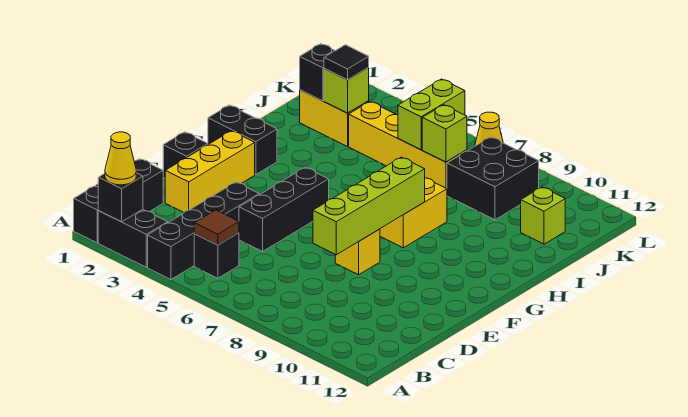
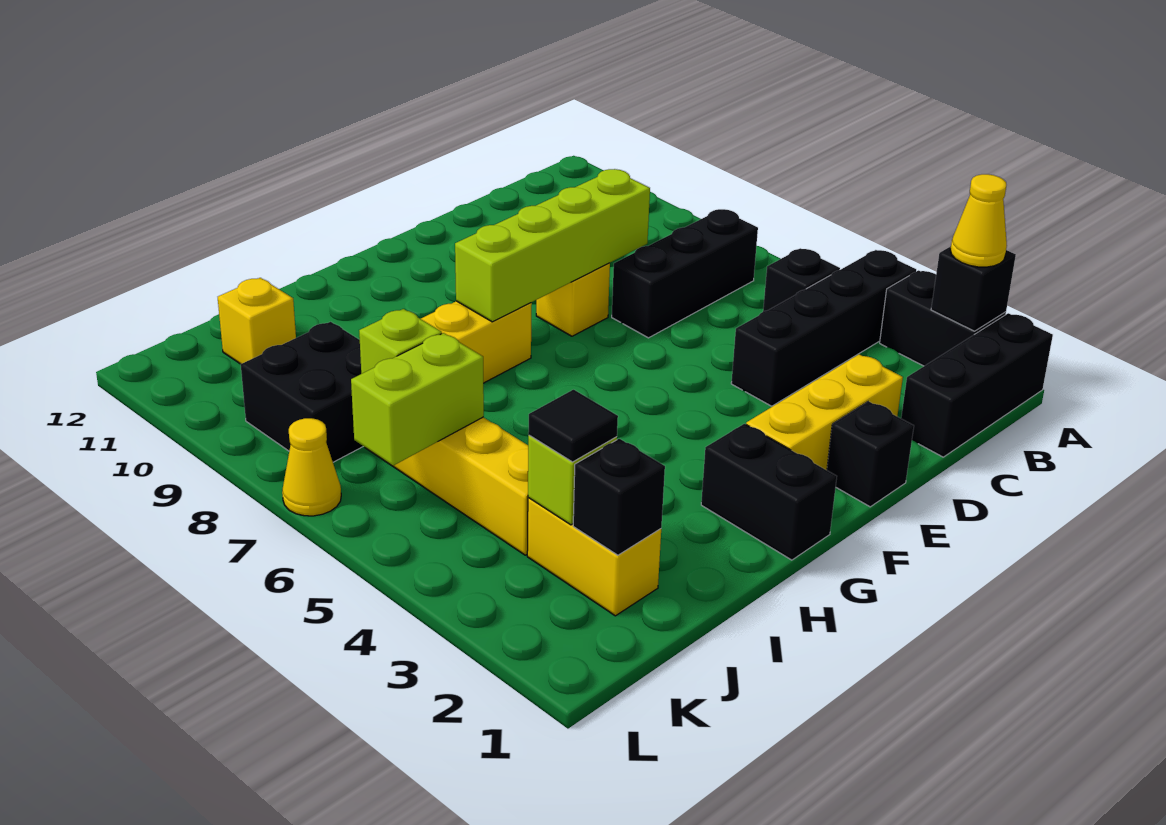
brown tile B5 level 2 -> none
black brick D5:F5 level 1 -> black brick B7:D7 level 1
lime brick J11 level 1 -> yellow brick J11 level 1

